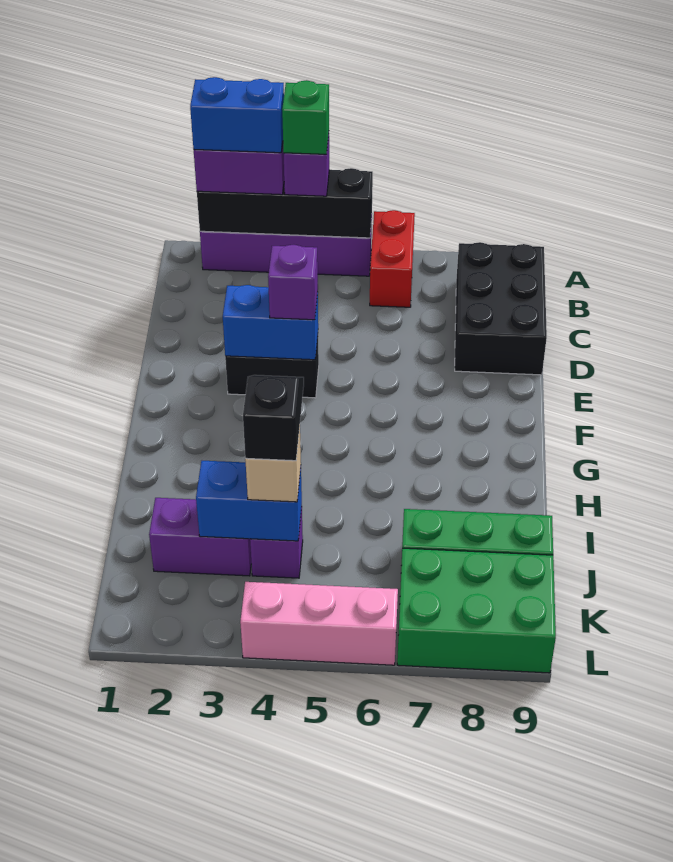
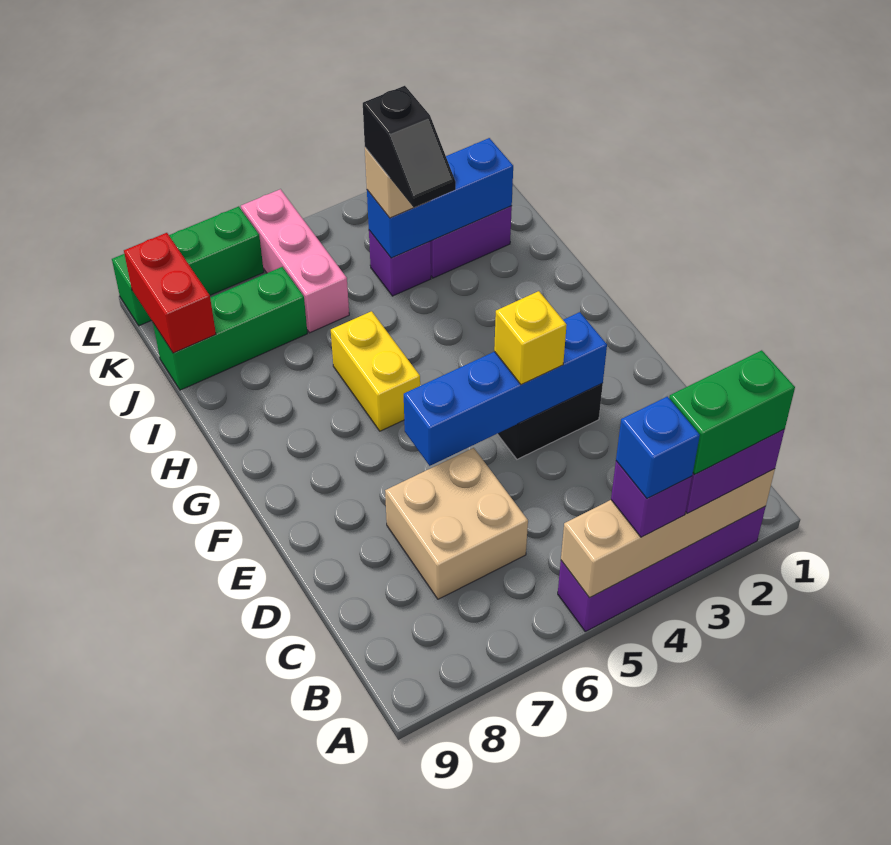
black brick A2:A5 level 2 -> tan brick A2:A5 level 2
blue brick A2:A3 level 4 -> green brick A2:A3 level 4
green brick A4 level 4 -> blue brick A4 level 4
red brick A6:B6 level 1 -> red brick J9:K9 level 2
black brick B8:D9 level 1 -> none
none -> tan brick C6:D7 level 1
blue brick E3:E4 level 2 -> blue brick E3:E6 level 2
purple brick E4 level 3 -> yellow brick E4 level 3
none -> yellow brick G6:H6 level 1
blue brick J3:J4 level 2 -> blue brick J2:J4 level 2
green brick K7:L9 level 1 -> green brick L7:L9 level 1
pink brick L4:L6 level 1 -> pink brick J6:L6 level 1

